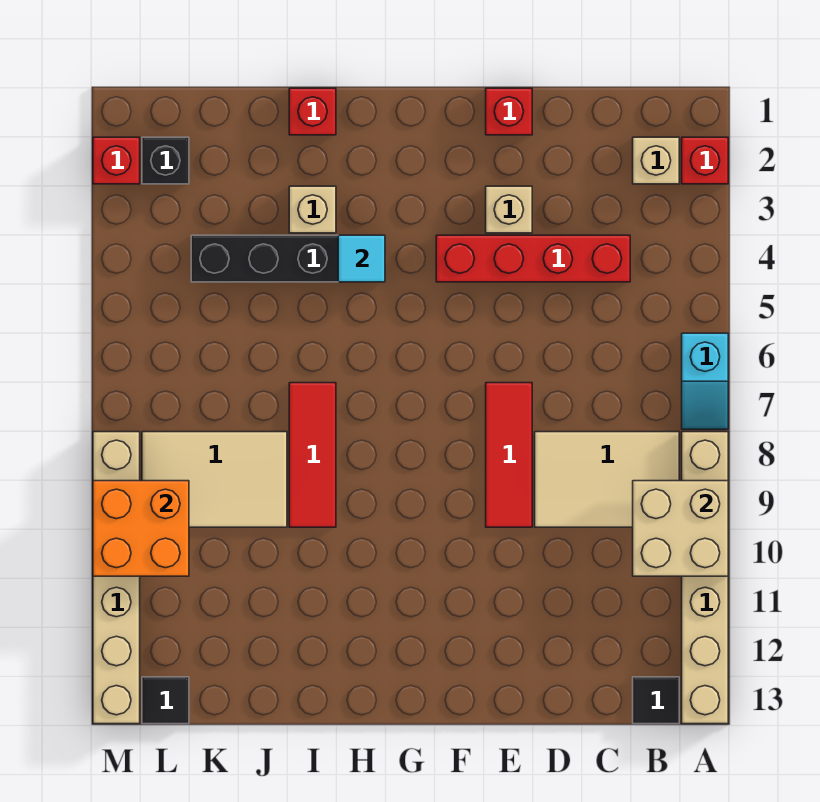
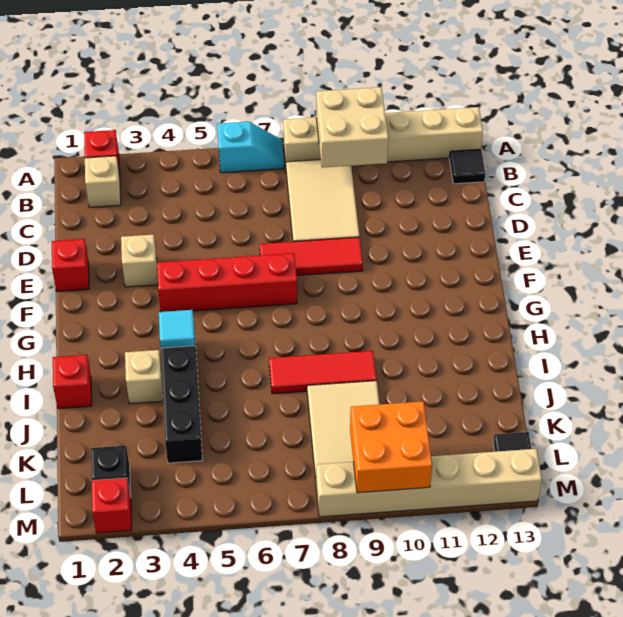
red brick C4:F4 level 1 -> red brick F4:F7 level 1

